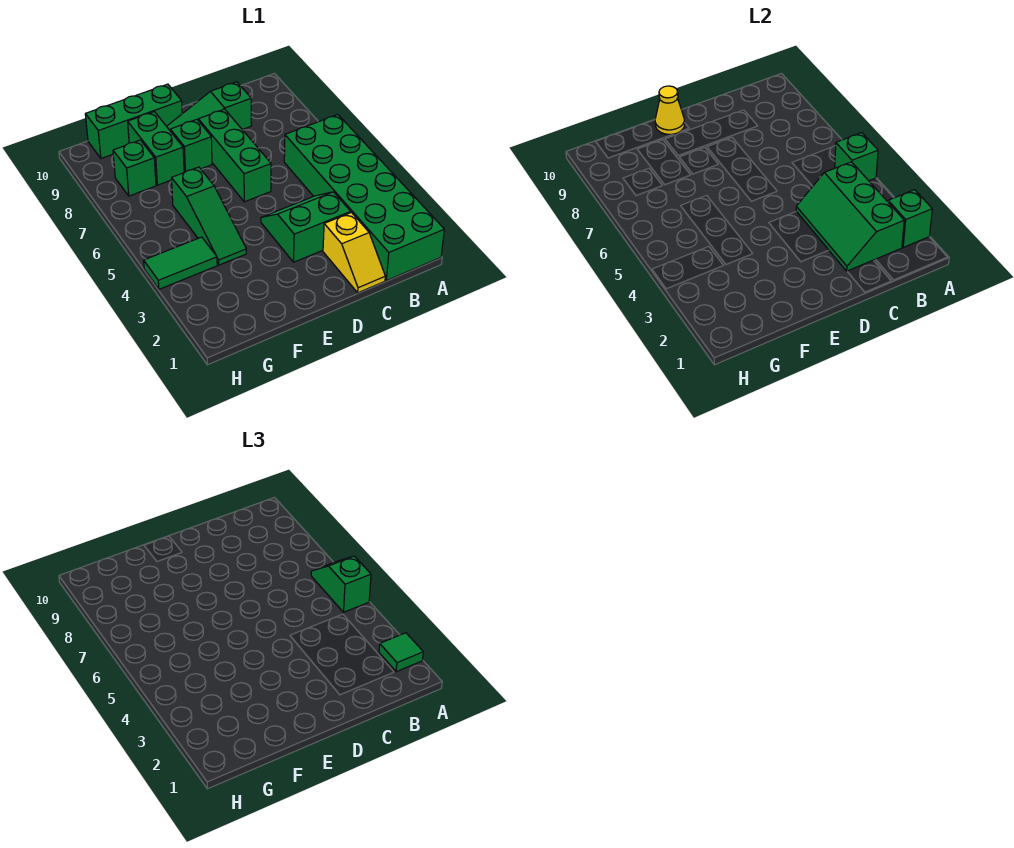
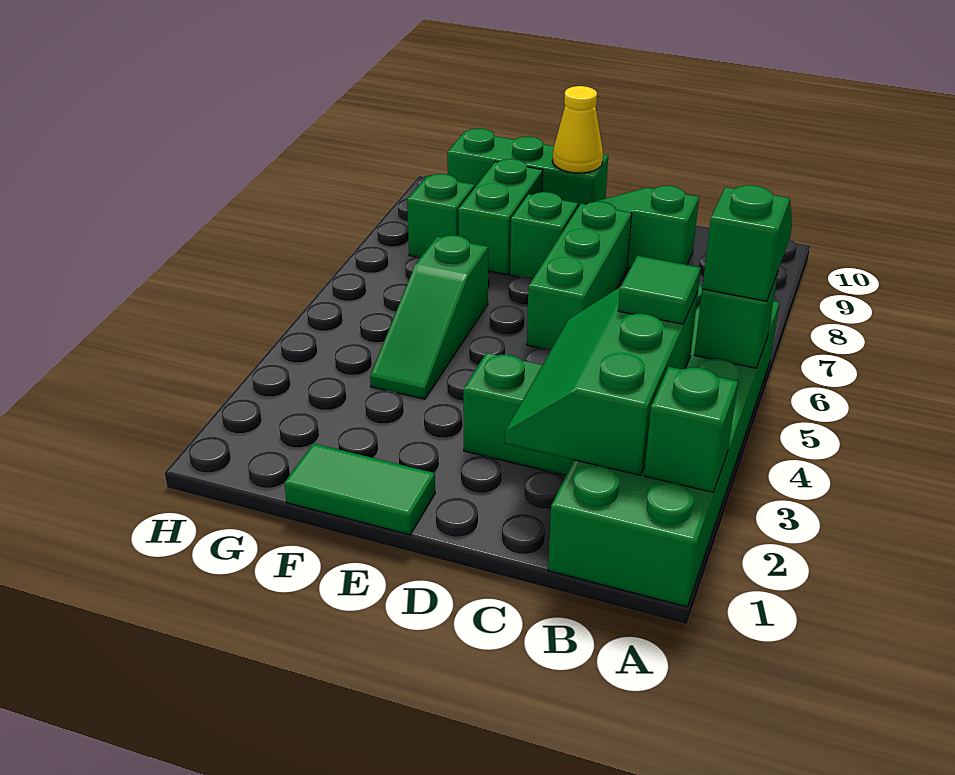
green tile A2 level 3 -> green tile B4 level 3
yellow slope C1:C2 level 1 top 2 -> none
green tile G4:H4 level 1 -> green tile E1:F1 level 1

